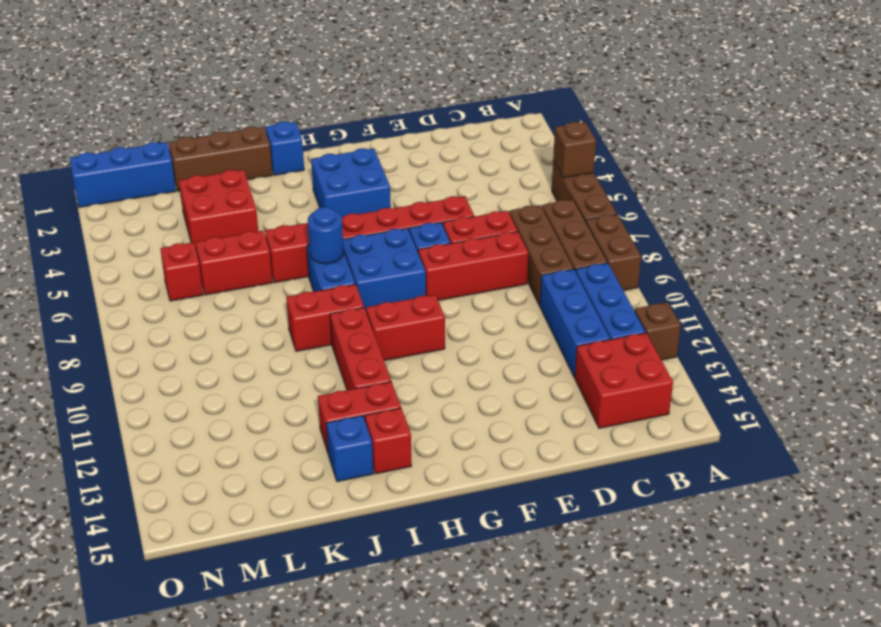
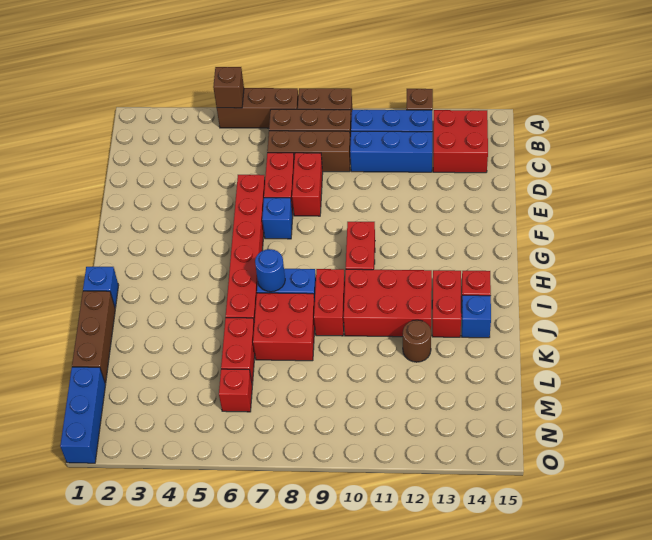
red brick D8:F8 level 1 -> red brick D8:E8 level 1
blue brick G3:H4 level 1 -> none
blue brick G7:H8 level 1 -> none
red brick I10:I12 level 1 -> red brick I10:J12 level 1
red brick K3:L4 level 1 -> red brick J7:K8 level 1
none -> brown round brick K12 level 1

